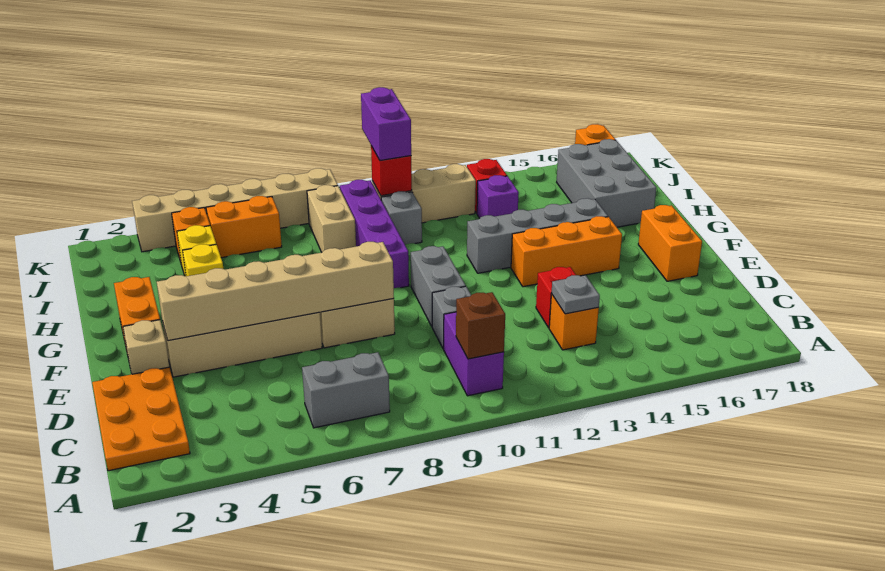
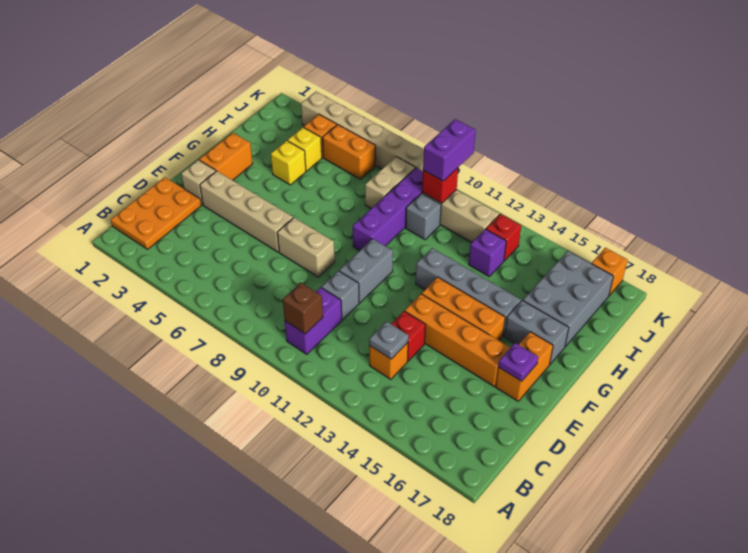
grey brick B6:B7 level 1 -> grey brick G16:G17 level 1
tan brick E3:E8 level 2 -> none
none -> orange brick E13:E16 level 1
none -> purple plate E17 level 2

